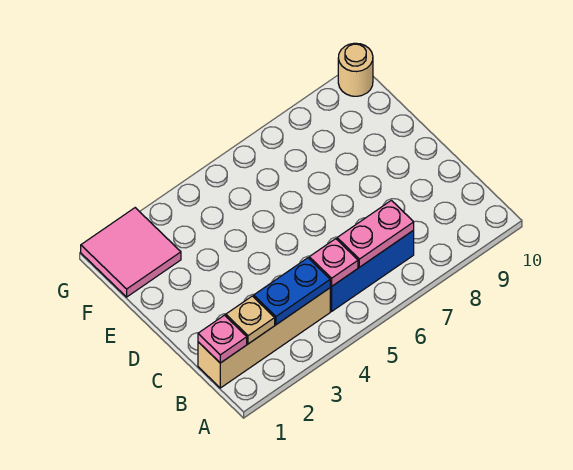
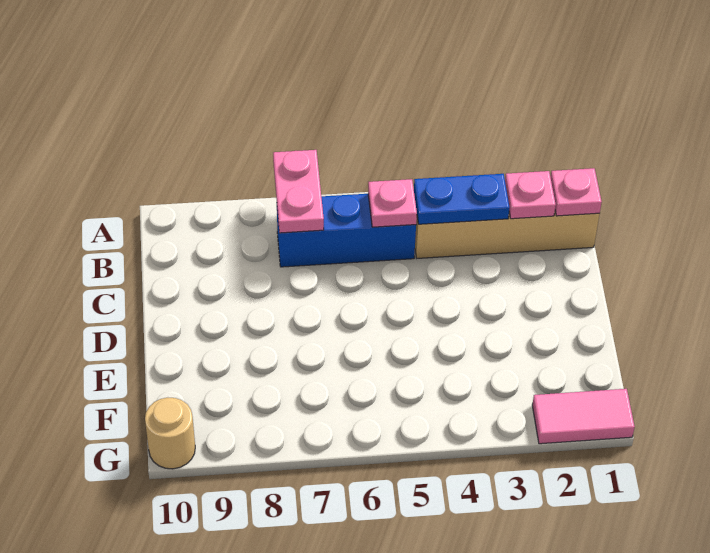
tan plate B2 level 2 -> pink plate B2 level 2
pink plate B6:B7 level 2 -> pink plate A7:B7 level 2
pink tile F1:G2 level 1 -> pink tile G1:G2 level 1

